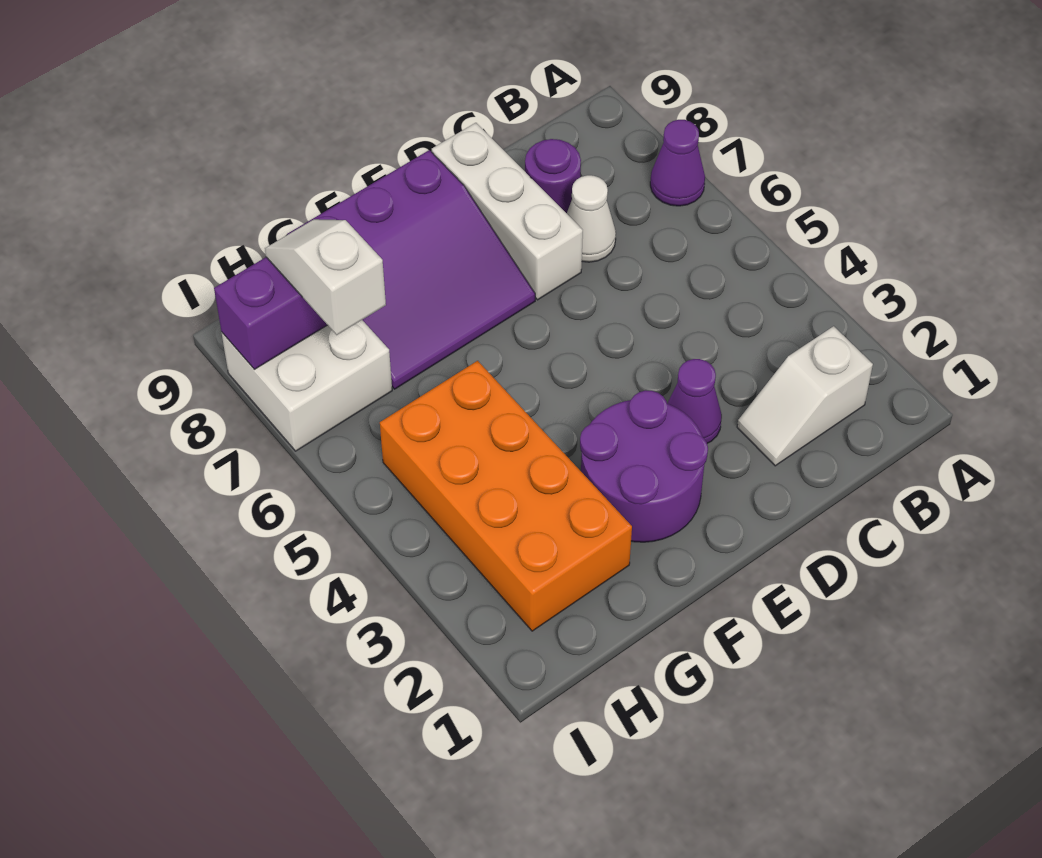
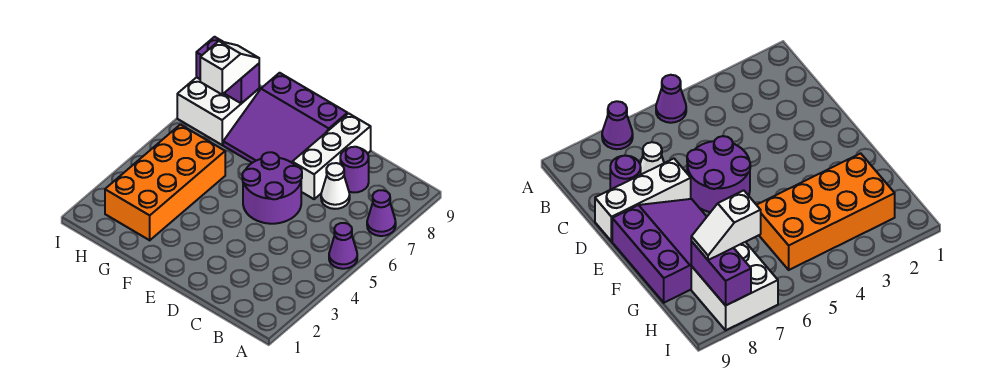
white slope B2:C2 level 1 top B -> none
purple cone D3 level 1 -> purple cone A5 level 1
purple round brick E2:F3 level 1 -> purple round brick D5:E6 level 1

